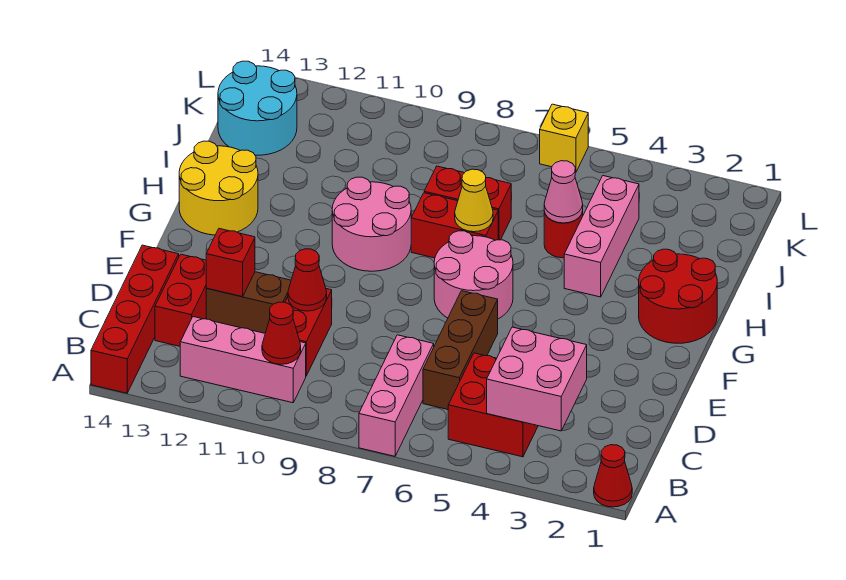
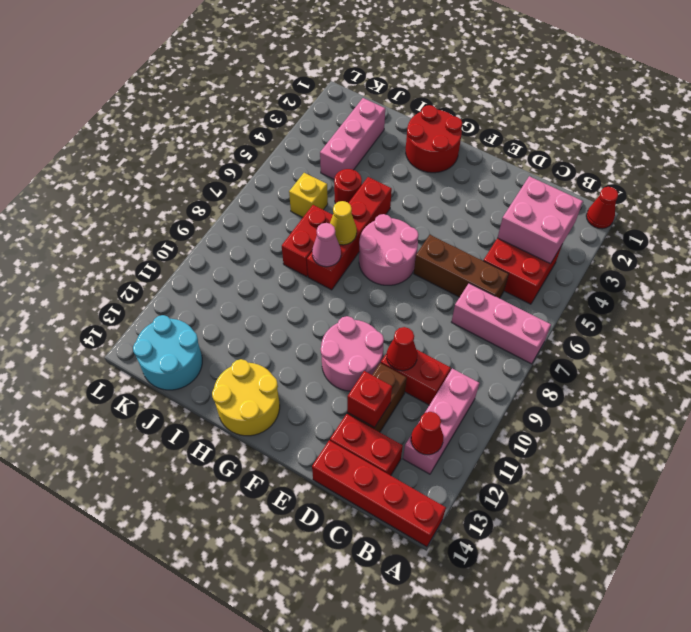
red cone B10 level 2 -> red cone B12 level 2
pink round brick G9:H10 level 1 -> pink round brick E10:F11 level 1
pink brick H4:J4 level 1 -> pink brick J2:J4 level 1
red brick H7:H8 level 1 -> red brick H5:H8 level 1
pink cone I5 level 2 -> pink cone H8 level 2
yellow brick L6 level 1 -> yellow brick J6 level 1

